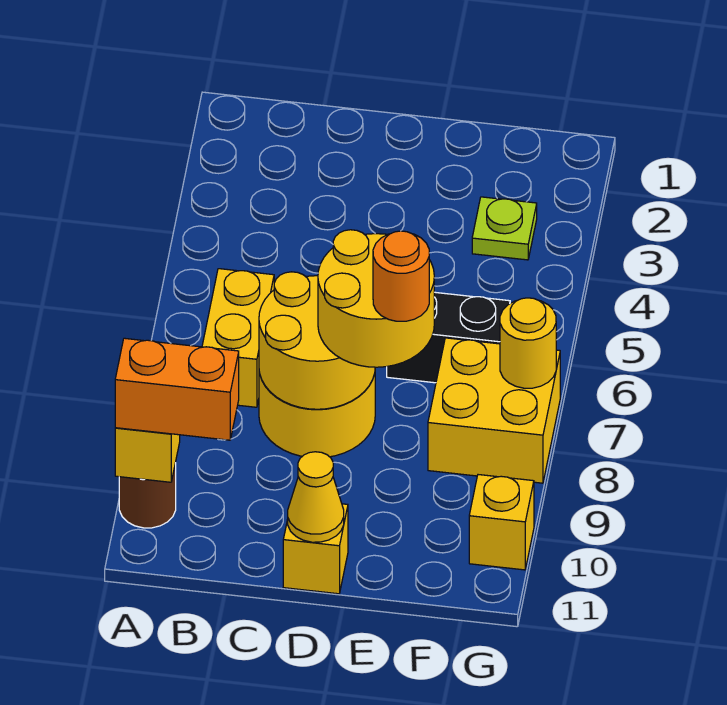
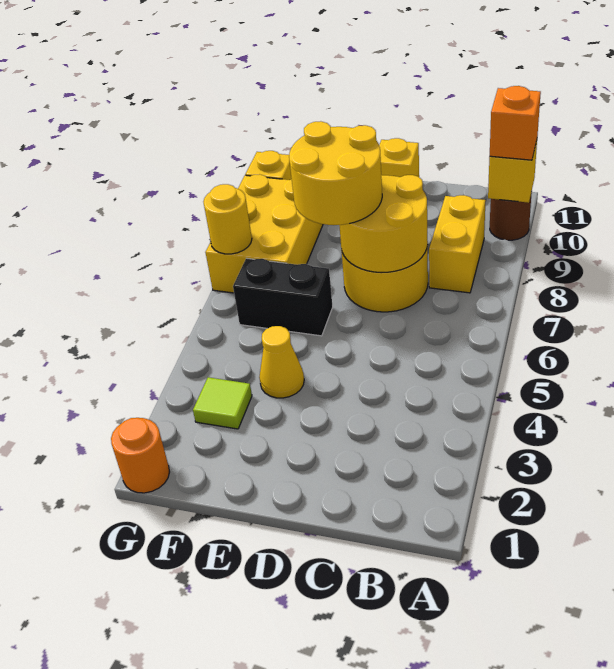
orange brick A10:B10 level 3 -> orange brick A10 level 3
yellow brick B6:B7 level 1 -> yellow brick B8:B9 level 1
yellow cone D11 level 2 -> yellow cone E4 level 1
orange round brick E8 level 4 -> orange round brick G1 level 1
lime plate F3 level 1 -> lime tile F3 level 1
yellow brick F7:G8 level 1 -> yellow brick F7:G9 level 1

